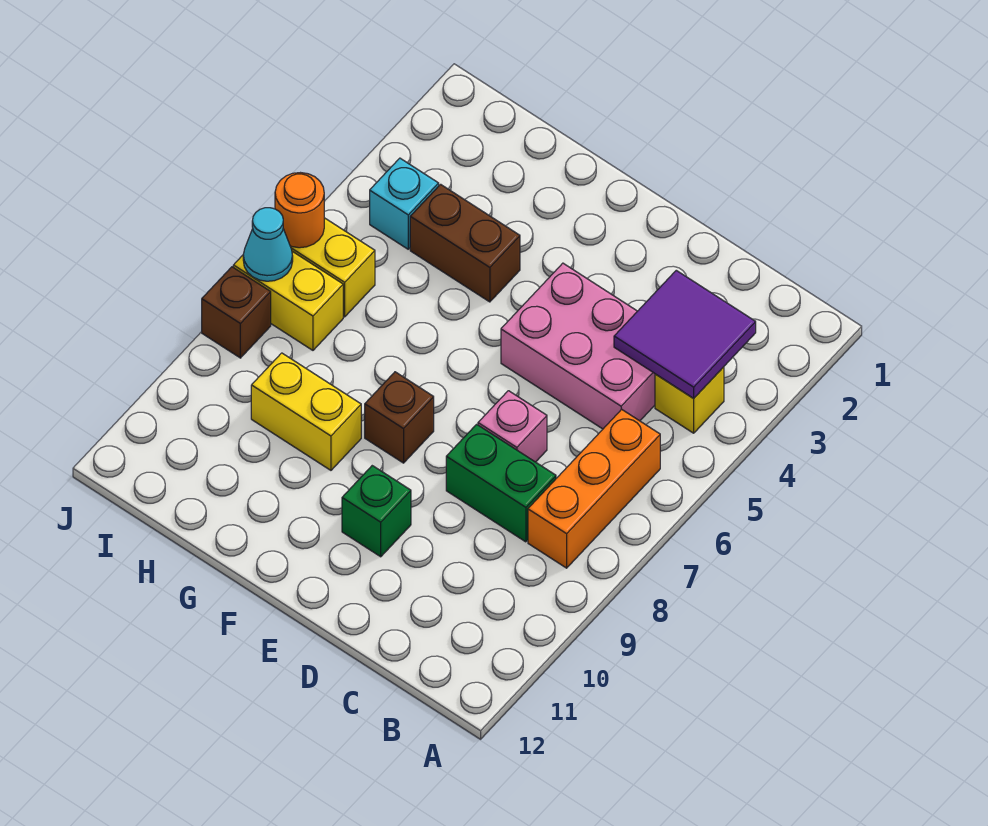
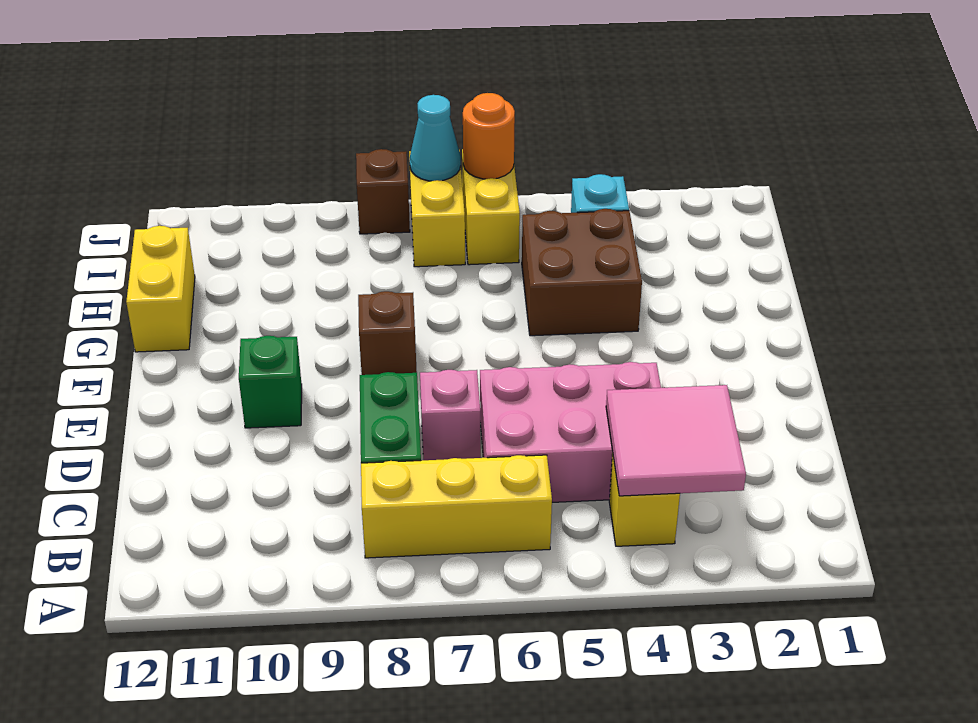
purple tile B3:C4 level 2 -> pink tile B3:C4 level 2
orange brick B6:B8 level 1 -> yellow brick B6:B8 level 1
pink brick C4:E5 level 1 -> pink brick C4:D6 level 1
brown brick G4:H4 level 1 -> brown brick G4:H5 level 1
yellow brick G9:H9 level 1 -> yellow brick G12:H12 level 1

